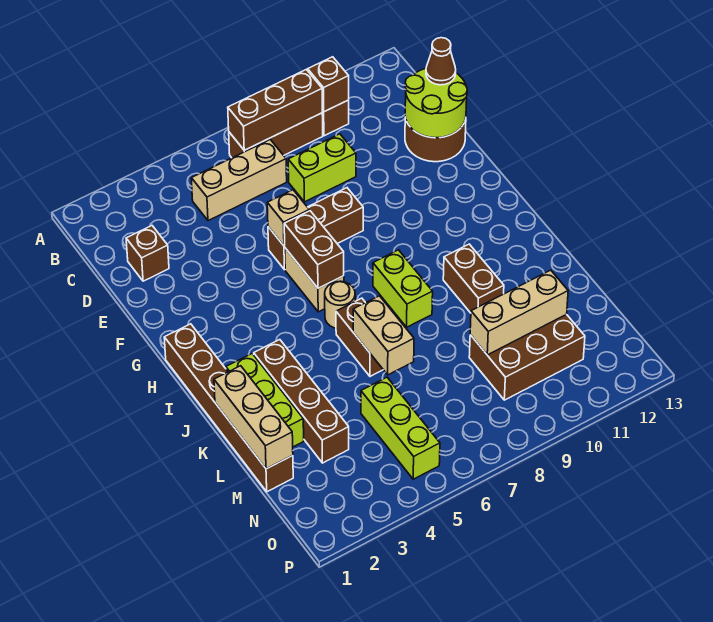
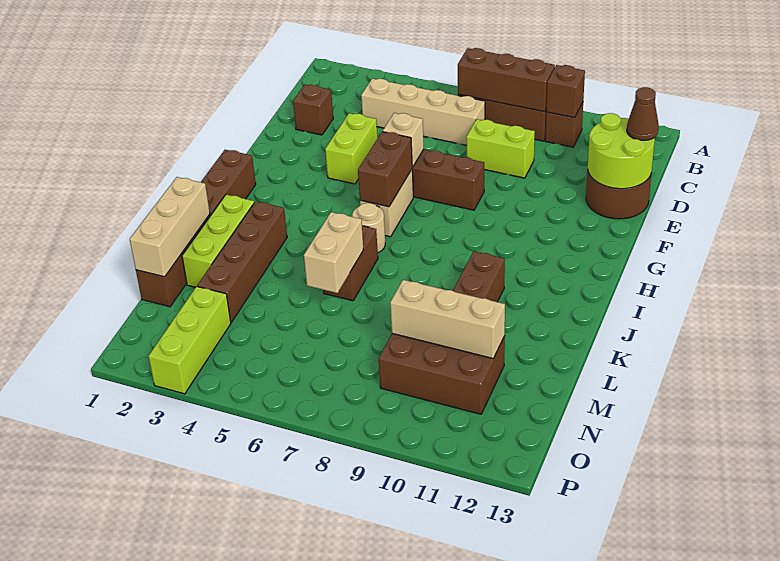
tan brick C5:C7 level 1 -> tan brick C4:C7 level 1
lime brick I8:J8 level 1 -> lime brick E4:F4 level 1
lime brick M5:O5 level 1 -> lime brick N3:P3 level 1

